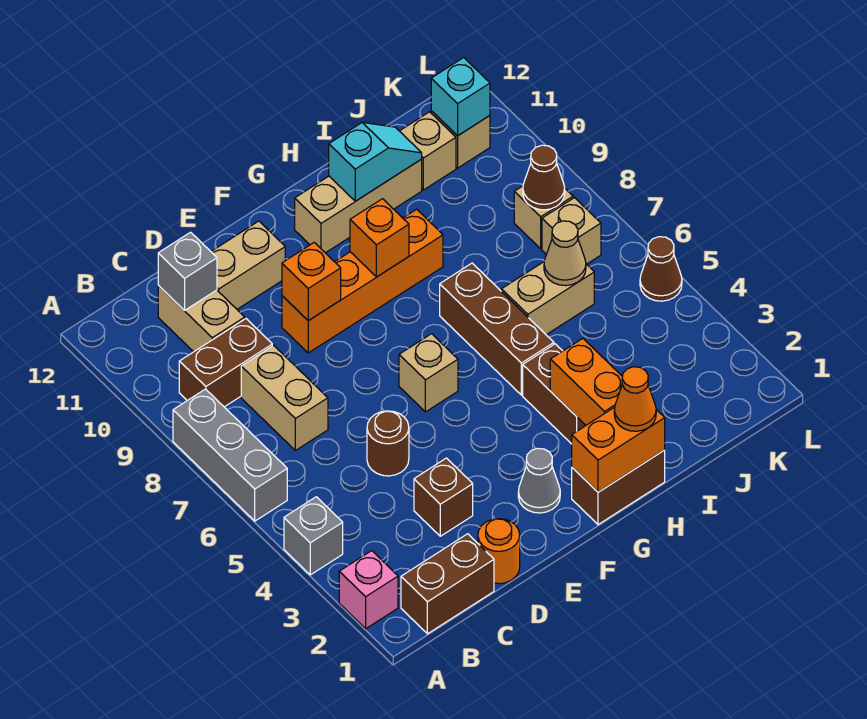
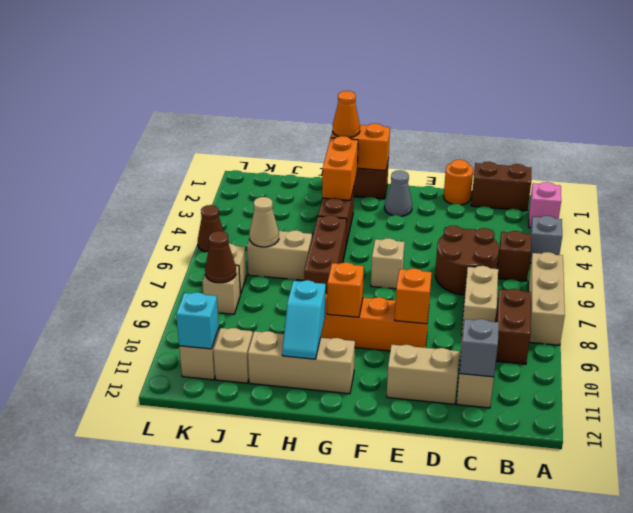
grey brick A6:A8 level 1 -> tan brick A6:A8 level 1
brown brick B9:C9 level 1 -> brown brick B8:B9 level 1
brown brick D3 level 1 -> brown brick B5 level 1
brown round brick D5 level 1 -> brown round brick C5:D6 level 1
cyan slope H11:I11 level 2 top H -> cyan slope H10:H11 level 2 top 10

